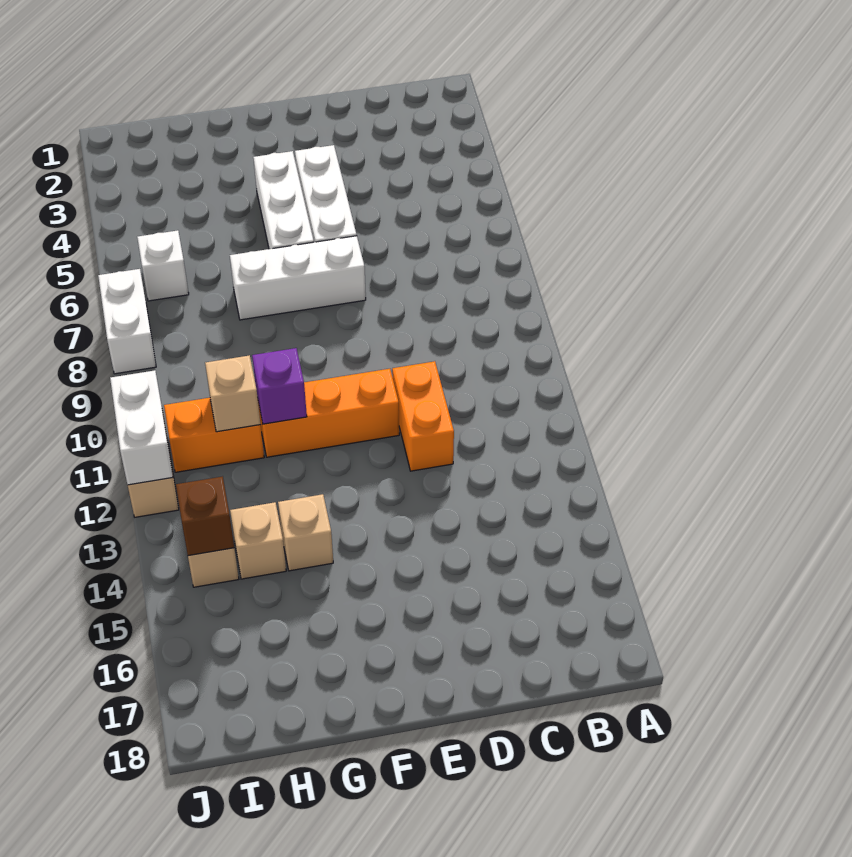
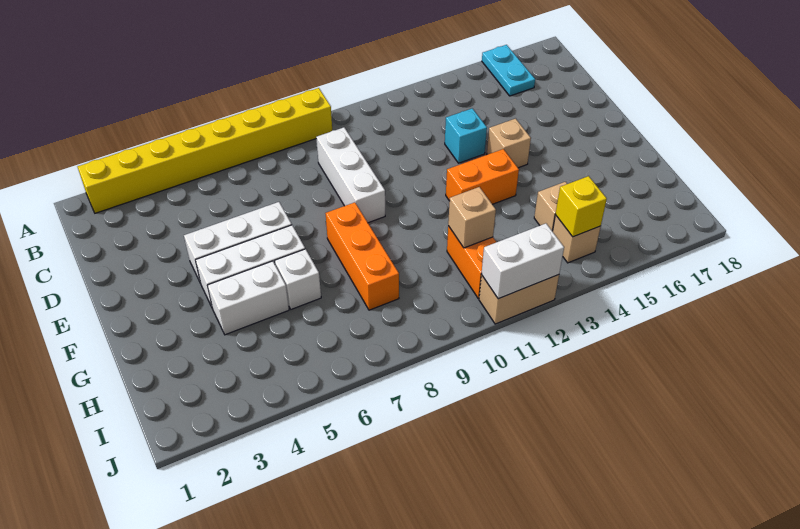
none -> yellow brick A2:A9 level 1
none -> cyan plate A16:B16 level 1
orange brick D11:D12 level 1 -> orange brick F12:F13 level 1
none -> cyan brick D13 level 1
white brick E7:G7 level 1 -> white brick C9:E9 level 1
orange brick E11:G11 level 1 -> orange brick F8:H8 level 1
purple brick G11 level 2 -> none
tan brick G14 level 1 -> tan brick E14 level 1
white brick I6 level 1 -> white brick G6 level 1
brown brick I14 level 2 -> yellow brick I14 level 2
white brick J7:J8 level 1 -> white brick G4:G5 level 1

